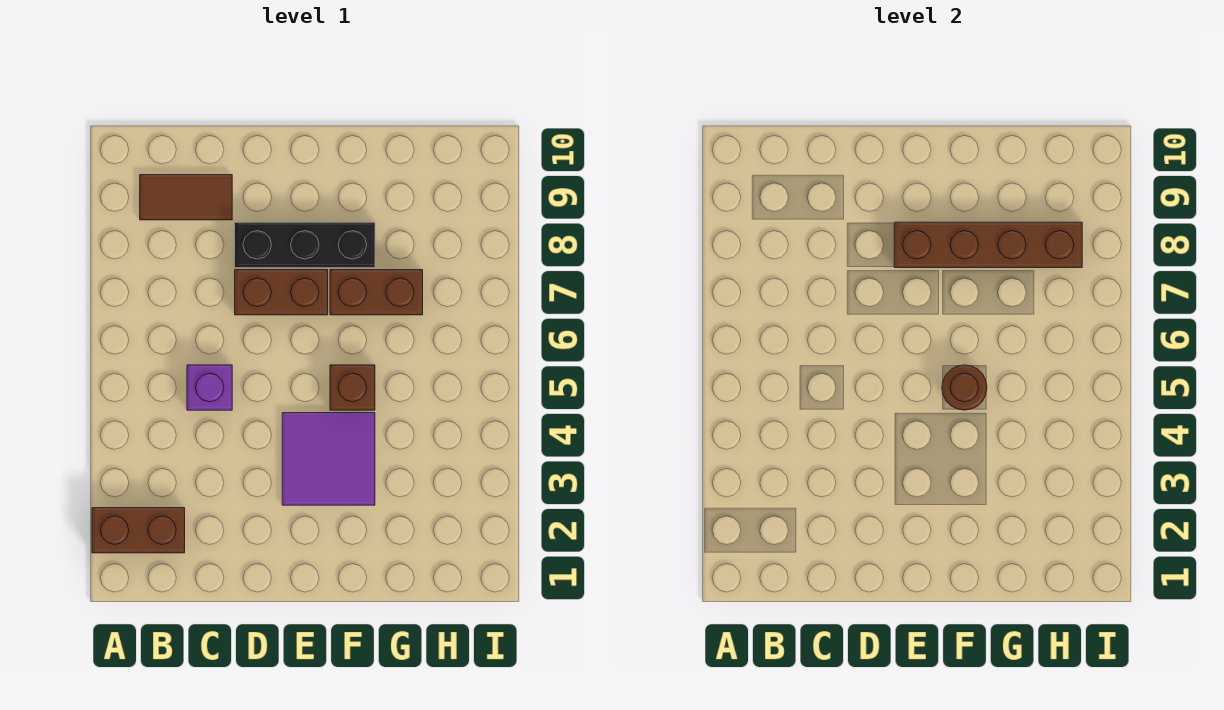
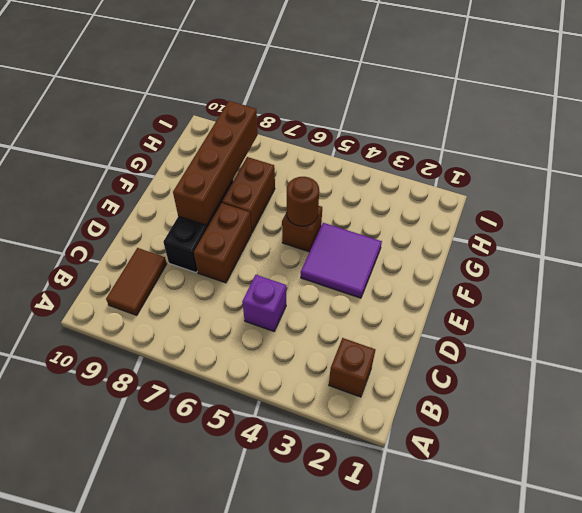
brown brick A2:B2 level 1 -> brown brick B2 level 1

